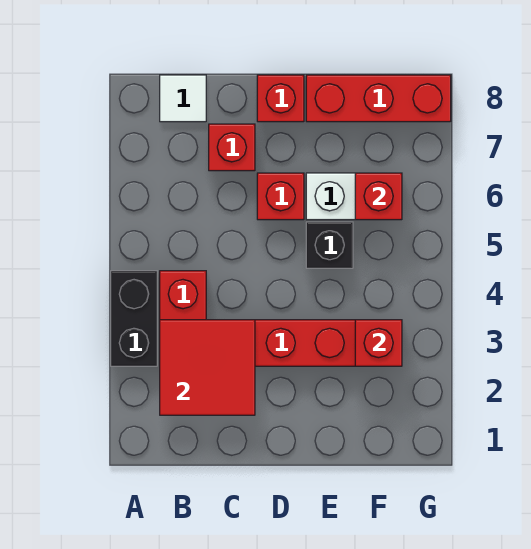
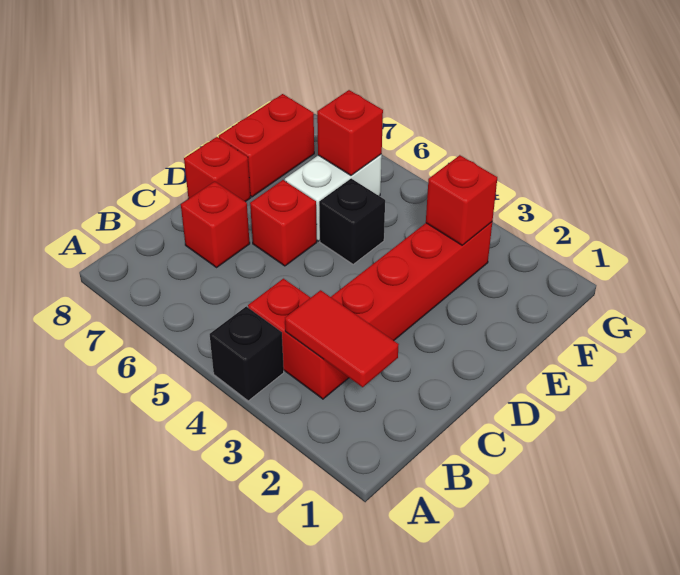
black brick A3:A4 level 1 -> black brick A4 level 1
red tile B2:C3 level 2 -> red tile B2:B3 level 2
white tile B8 level 1 -> none
red brick E8:G8 level 1 -> red brick E8:F8 level 1

